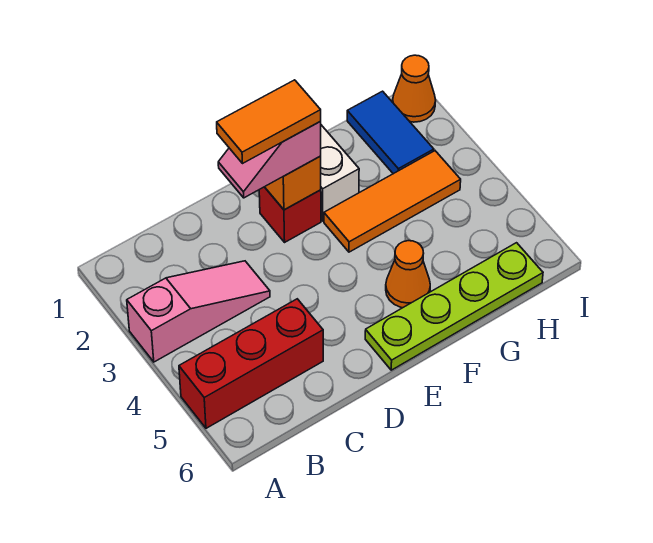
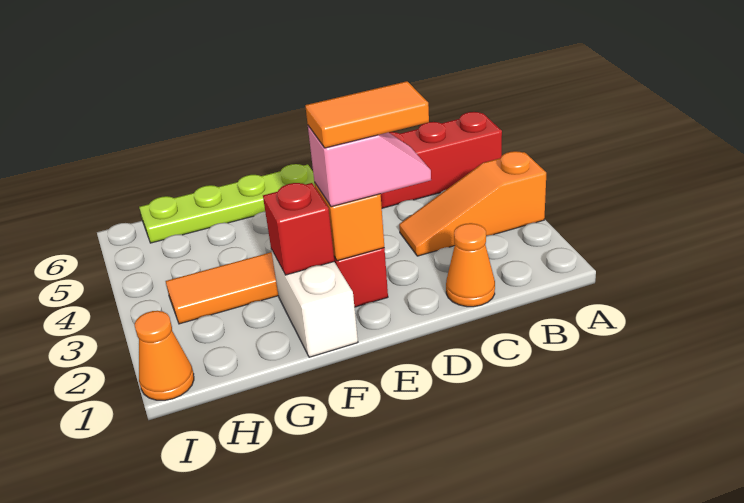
pink slope A3:C3 level 1 top A -> orange slope A3:C3 level 1 top A
none -> red brick F2 level 2
orange cone F5 level 1 -> orange cone C1 level 1
blue tile H1:H2 level 1 -> none

